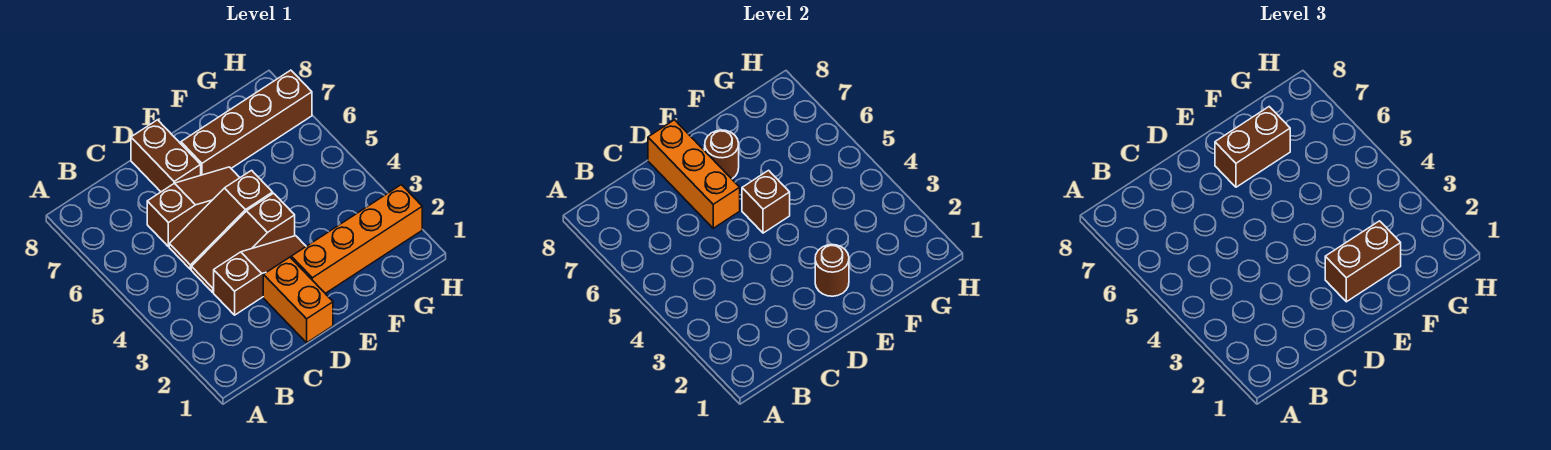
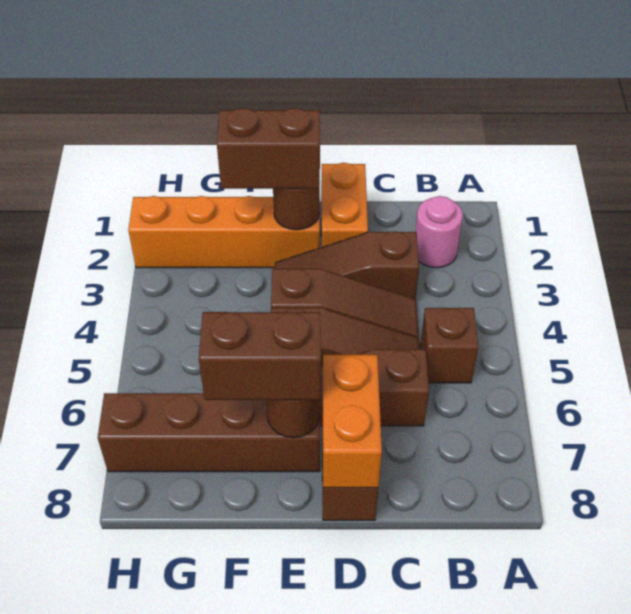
none -> pink round brick B2 level 1
orange brick D6:D8 level 2 -> orange brick D7:D8 level 2
brown brick E5 level 2 -> brown brick B5 level 1

